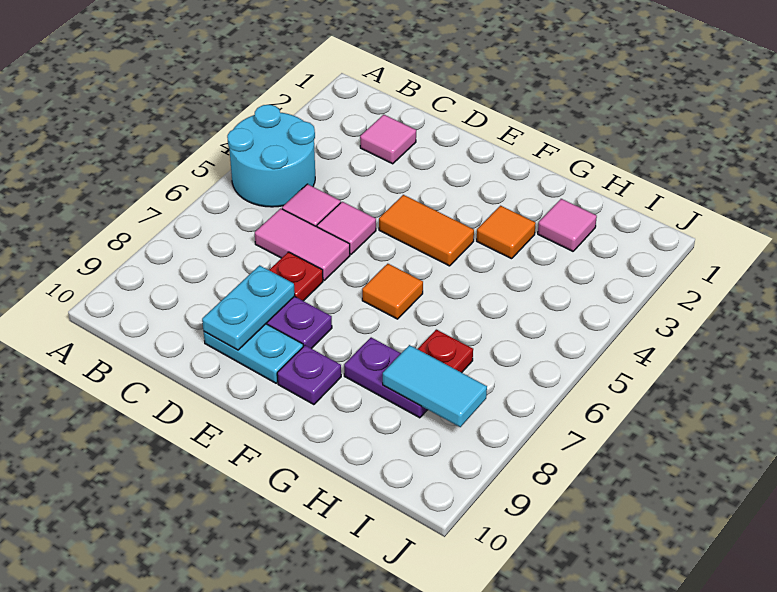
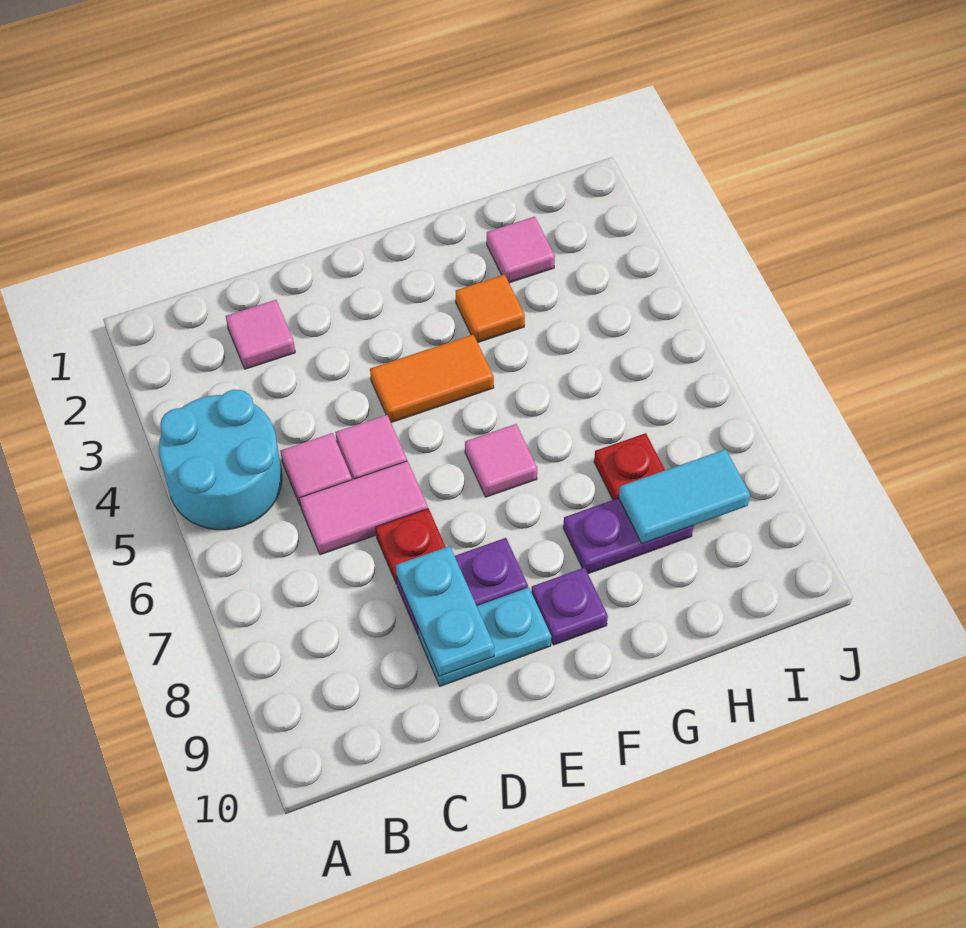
orange tile F6 level 1 -> pink tile F6 level 1

